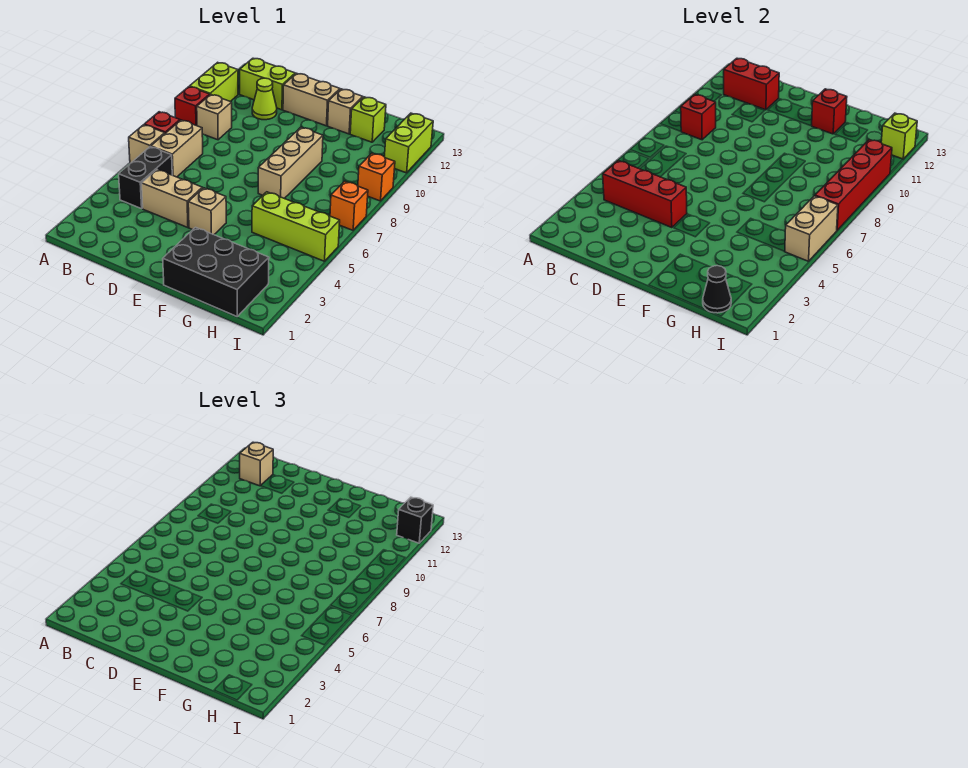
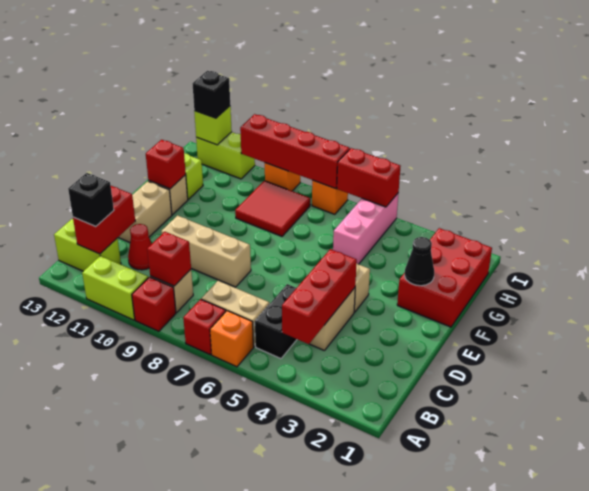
tan brick A6 level 1 -> orange brick A6 level 1
black brick B4:B5 level 1 -> black brick B5:C5 level 1
lime brick B12:C12 level 1 -> lime brick B12:B13 level 1
tan brick B12 level 3 -> black brick B12 level 3
lime cone C11 level 1 -> red cone C11 level 1
black brick F1:H2 level 1 -> red brick F1:H2 level 1
tan brick F7:F9 level 1 -> tan brick D8:D10 level 1
lime brick G5:I5 level 1 -> pink brick G5:I5 level 1
none -> red tile G8:H9 level 1
black cone H1 level 2 -> black cone F2 level 2
tan brick I5:I6 level 2 -> red brick I5:I6 level 2

